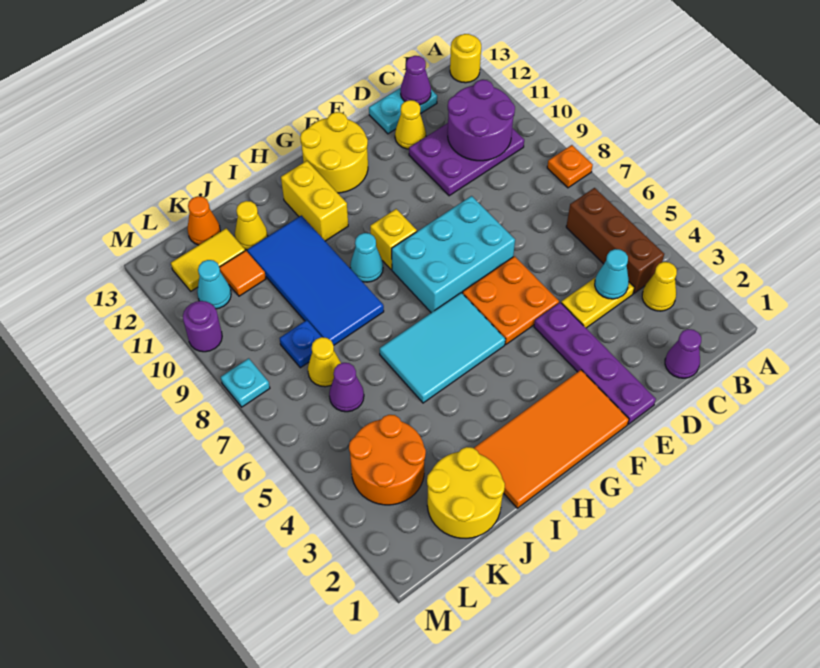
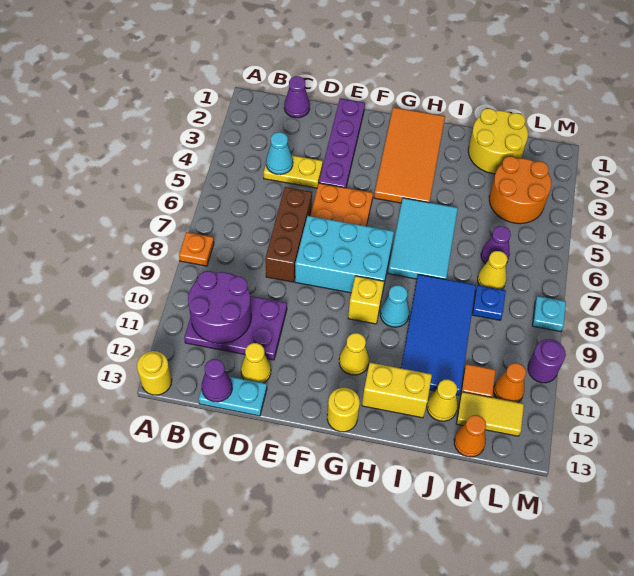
yellow cone B3 level 1 -> yellow cone G11 level 1
brown brick B4:B6 level 1 -> brown brick D6:D8 level 1
orange tile F1:I2 level 1 -> orange tile G1:H4 level 1
yellow round brick F12:G13 level 1 -> yellow round brick G13 level 1
cyan tile G5:I6 level 1 -> cyan tile H5:I7 level 1
yellow brick H11:H12 level 1 -> yellow brick H12:I12 level 1
cyan cone L11 level 1 -> orange cone L11 level 1

